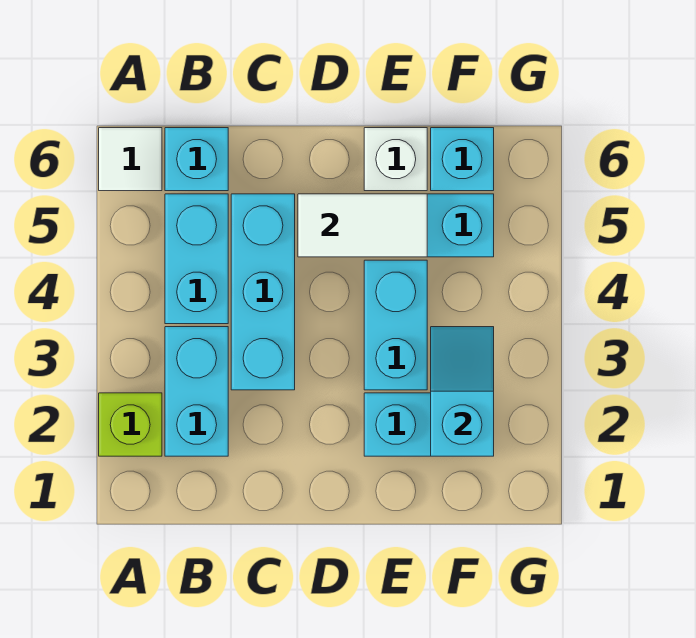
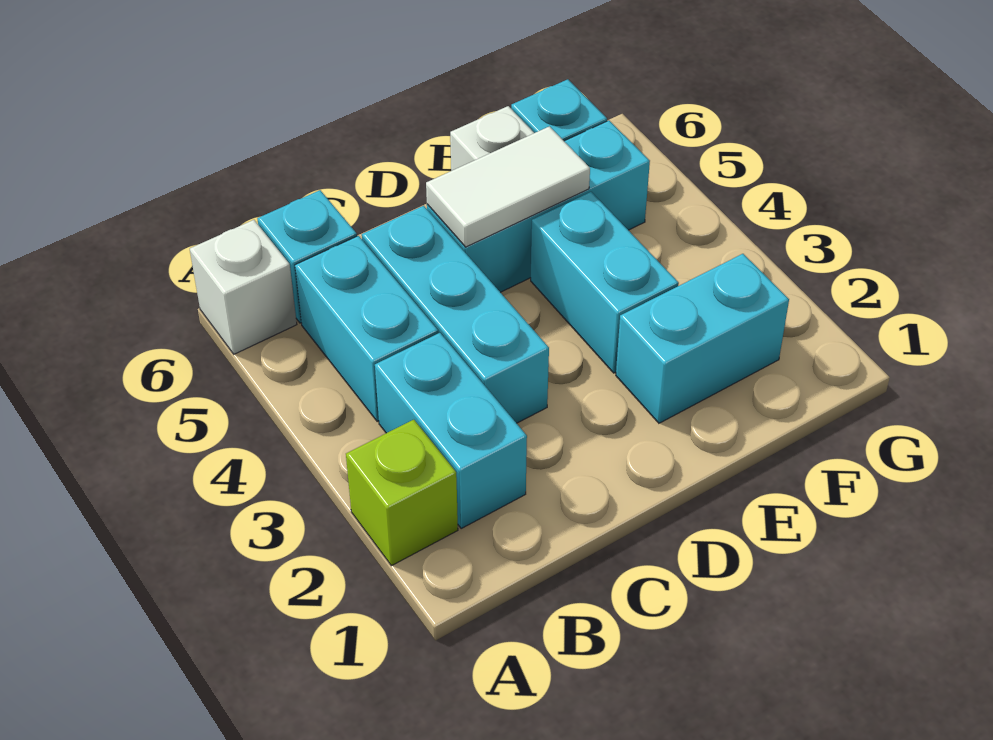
white tile A6 level 1 -> white brick A6 level 1
cyan slope F2:F3 level 2 top 2 -> none

